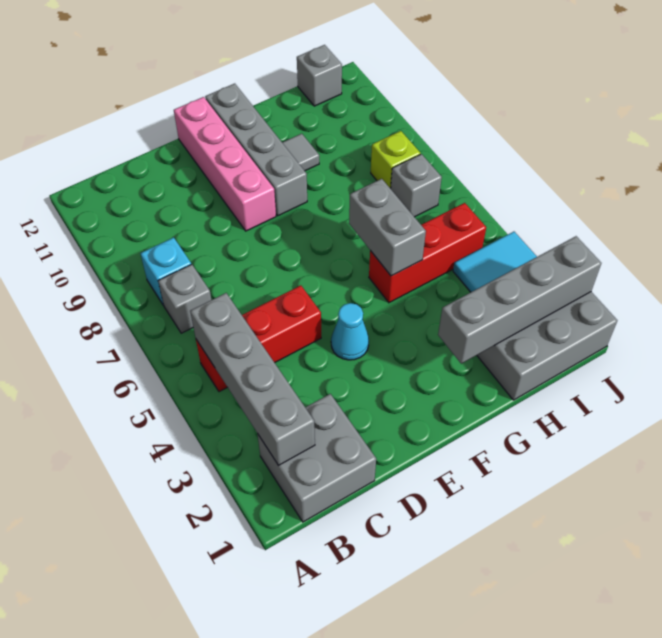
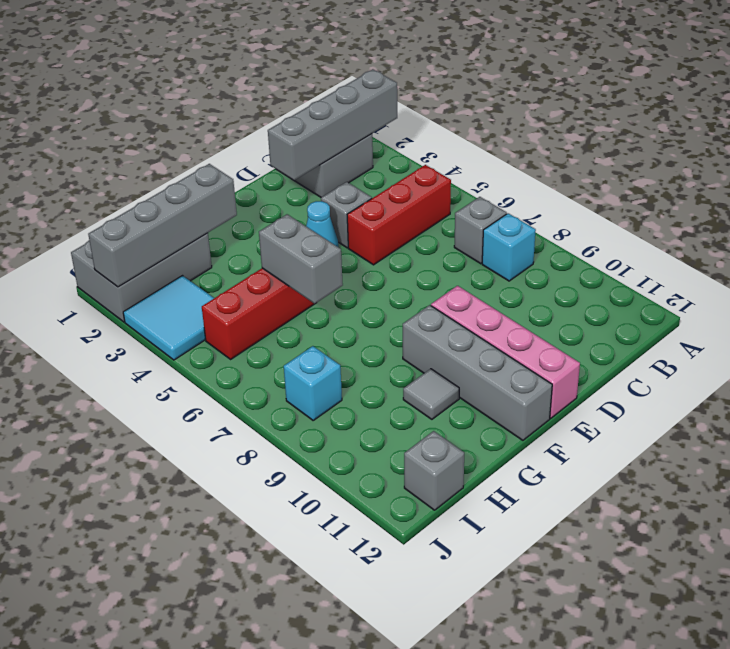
grey brick B2:B5 level 2 -> grey brick A2:D2 level 2
grey brick I7 level 1 -> grey brick D4 level 1
lime brick I8 level 1 -> cyan brick I8 level 1

